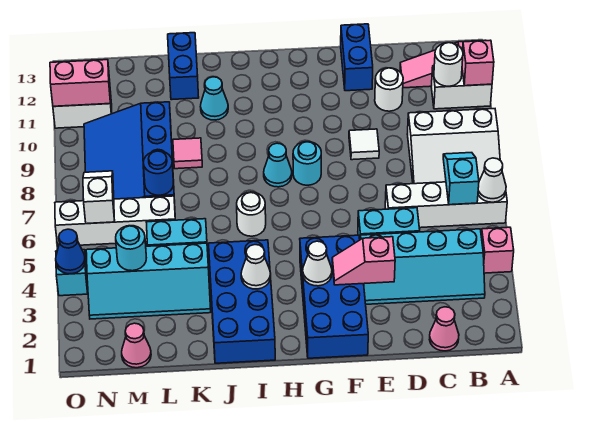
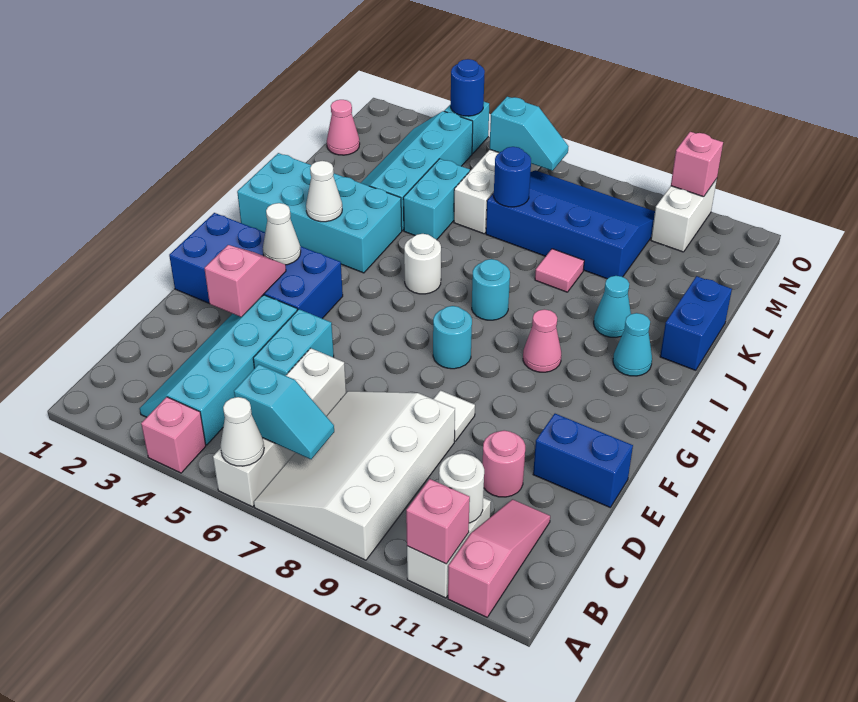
white slope A7:C9 level 1 top 9 -> white slope A7:D9 level 1 top 9
pink cone C1 level 1 -> pink cone H10 level 1
white round brick D11 level 1 -> pink round brick D11 level 1
cyan cone H8 level 1 -> cyan cone I12 level 1
blue brick I1:J4 level 1 -> cyan brick I1:J4 level 1
blue brick K12:K13 level 1 -> blue brick J13:K13 level 1
cyan round brick M4 level 2 -> cyan round brick I8 level 1
white slope N6:N7 level 2 top 6 -> cyan slope N6:N7 level 2 top 6
pink brick N11:O11 level 2 -> pink brick O11 level 2
blue cone O4 level 2 -> blue round brick O4 level 2

